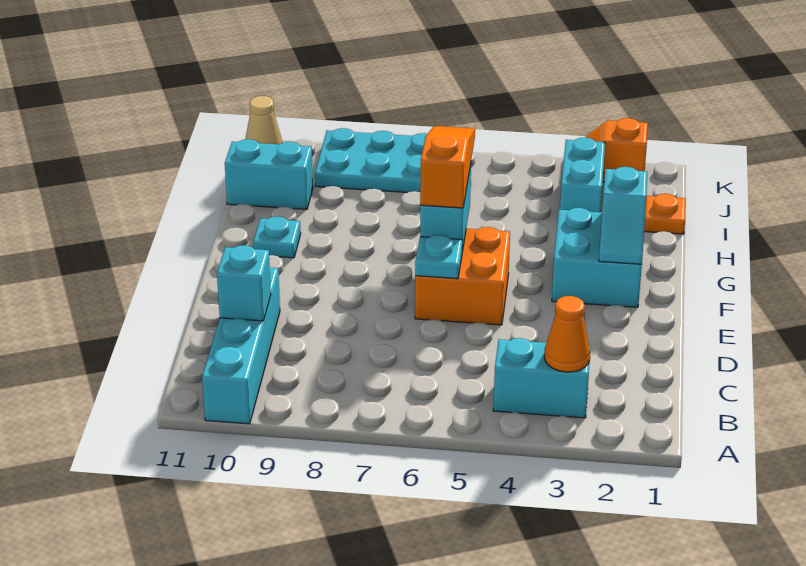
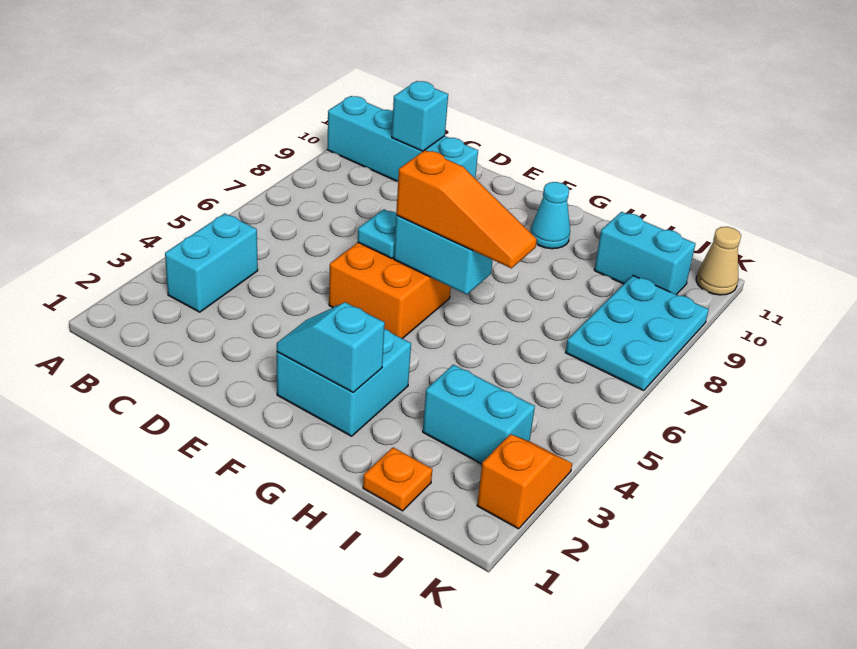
orange cone B3 level 2 -> none
cyan plate G10 level 1 -> cyan cone G10 level 1
cyan brick I10:I11 level 1 -> cyan brick I10:J10 level 1

